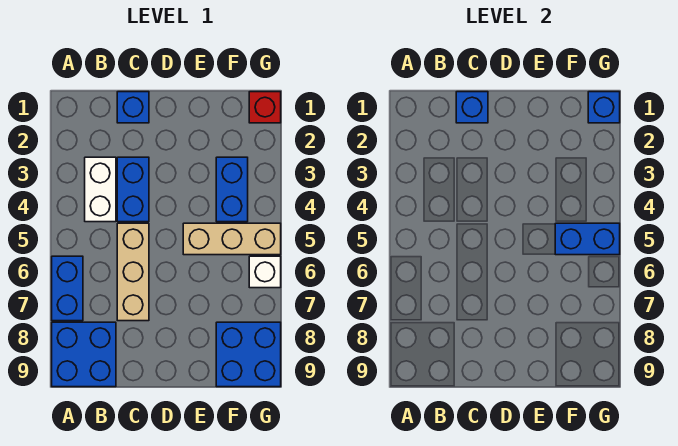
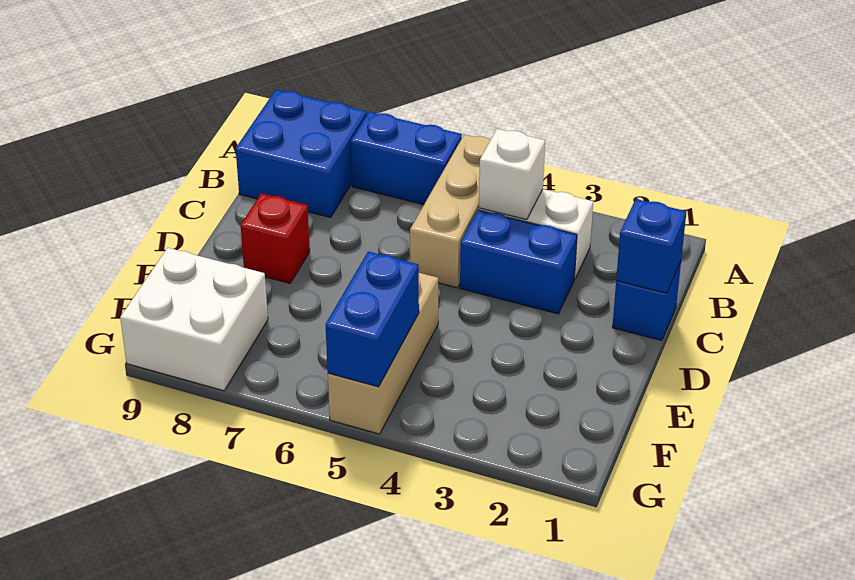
tan brick C5:C7 level 1 -> tan brick A5:C5 level 1
blue brick F3:F4 level 1 -> none
blue brick F8:G9 level 1 -> white brick F8:G9 level 1
red brick G1 level 1 -> red brick D8 level 1
blue brick G1 level 2 -> none
white brick G6 level 1 -> white brick B4 level 2

